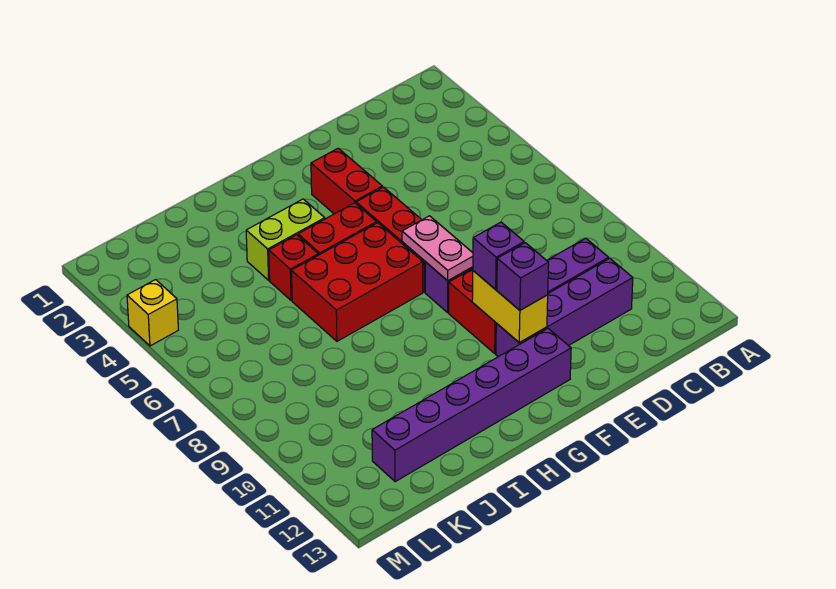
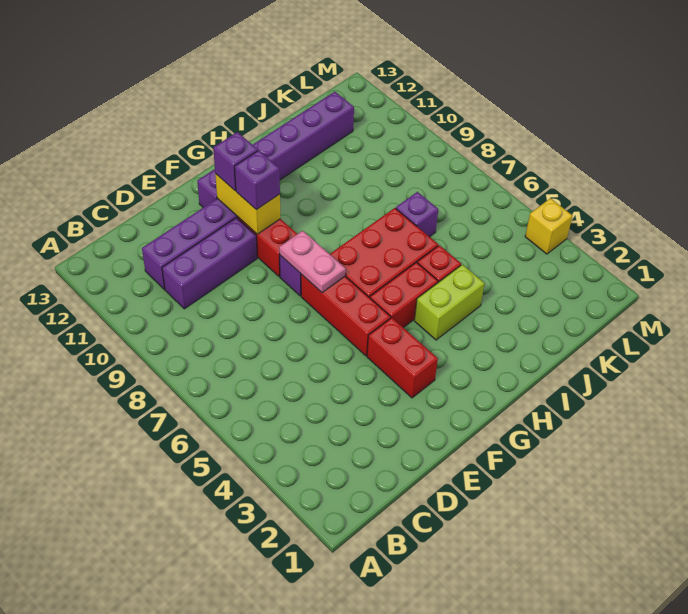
none -> purple brick J7 level 1

